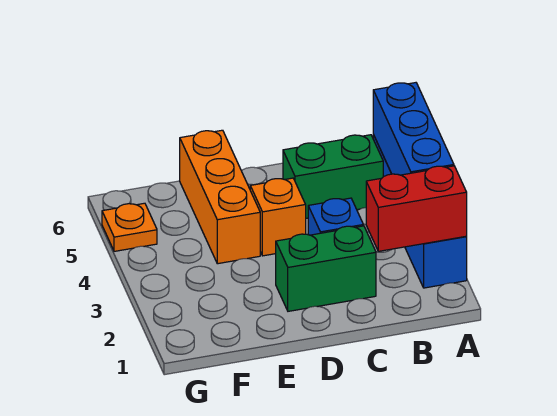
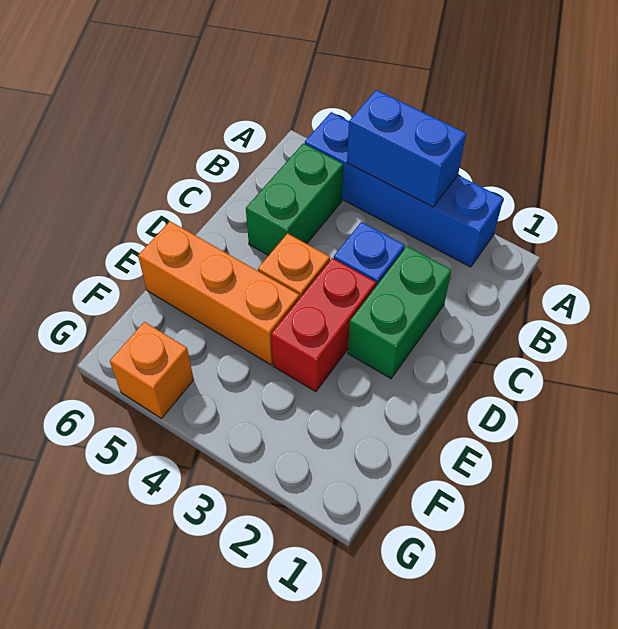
red brick A2:B2 level 2 -> red brick D3:E3 level 1
blue brick A3:A5 level 2 -> blue brick A3:A4 level 2
orange plate G5 level 1 -> orange brick G5 level 1

